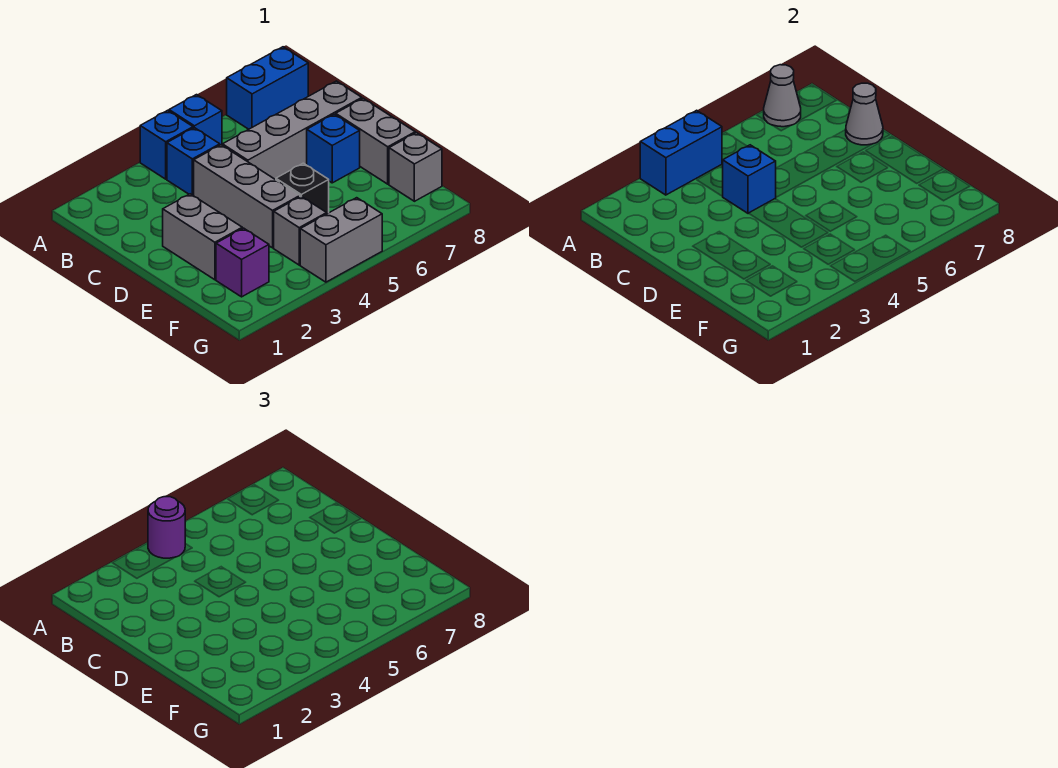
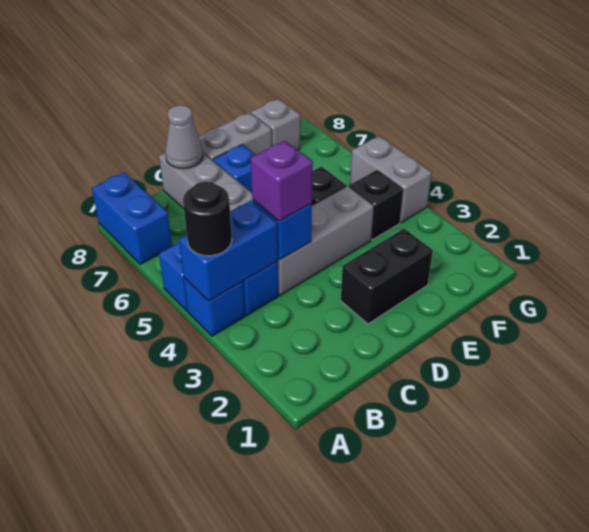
blue brick A3:A4 level 2 -> blue brick A4:B4 level 2
purple round brick A4 level 3 -> black round brick A4 level 3
grey cone A7 level 2 -> none
grey brick D2:E2 level 1 -> black brick D2:E2 level 1
purple brick F2 level 1 -> purple brick C4 level 3
grey brick F4 level 1 -> black brick F4 level 1

